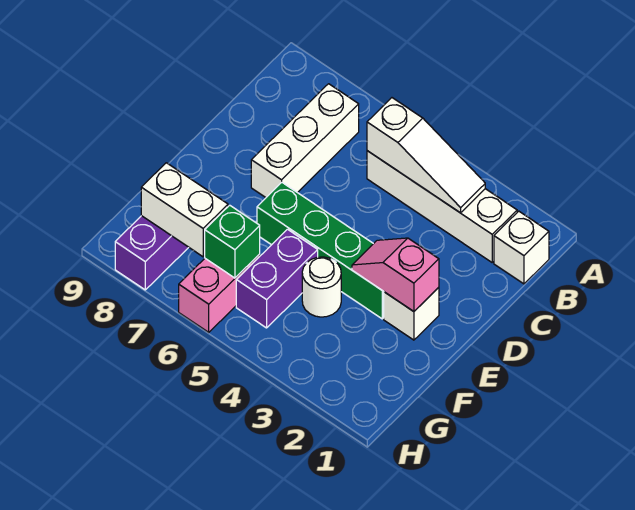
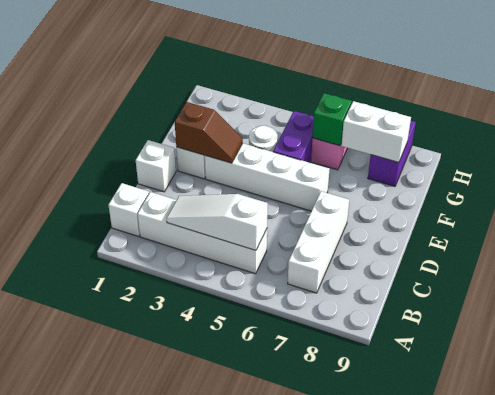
none -> white brick D1 level 1
pink slope E2:E3 level 2 top 2 -> brown slope E2:E3 level 2 top 2
green brick E3:E6 level 1 -> white brick E3:E6 level 1

